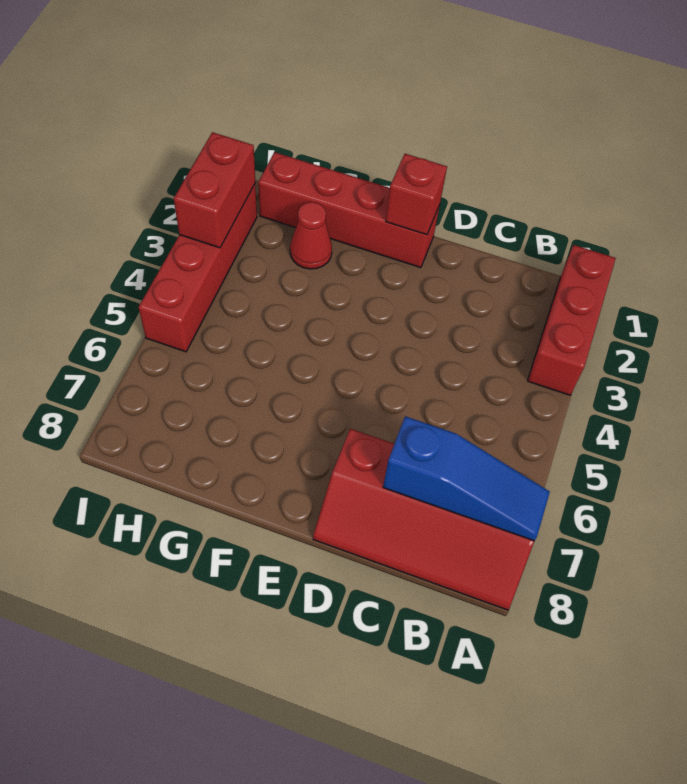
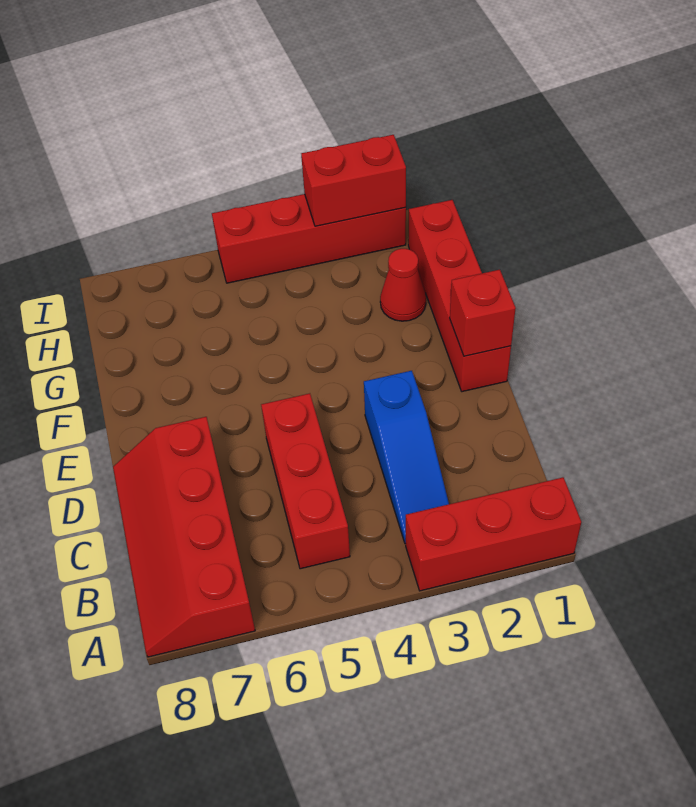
blue slope A7:C7 level 2 top C -> blue slope B3:D3 level 1 top D
none -> red brick B5:D5 level 1

